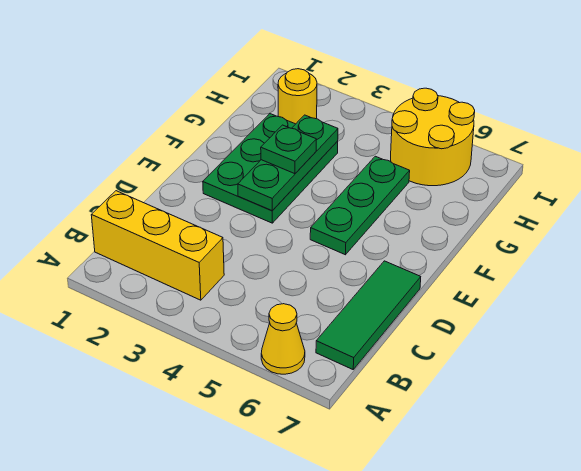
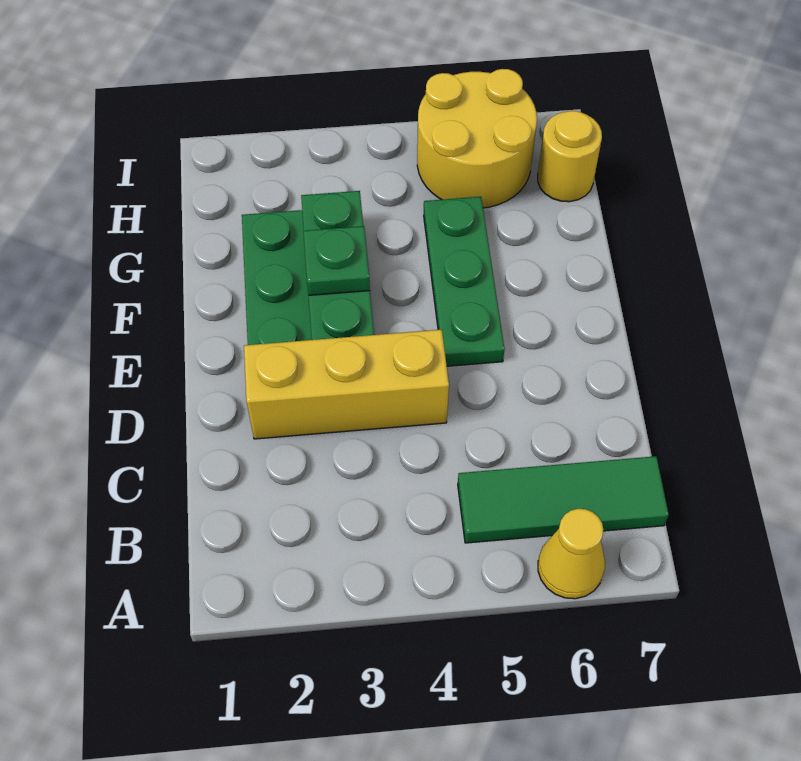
yellow brick B1:B3 level 1 -> yellow brick D2:D4 level 1
green tile B7:D7 level 1 -> green tile B5:B7 level 1
yellow round brick H2 level 1 -> yellow round brick H7 level 1

